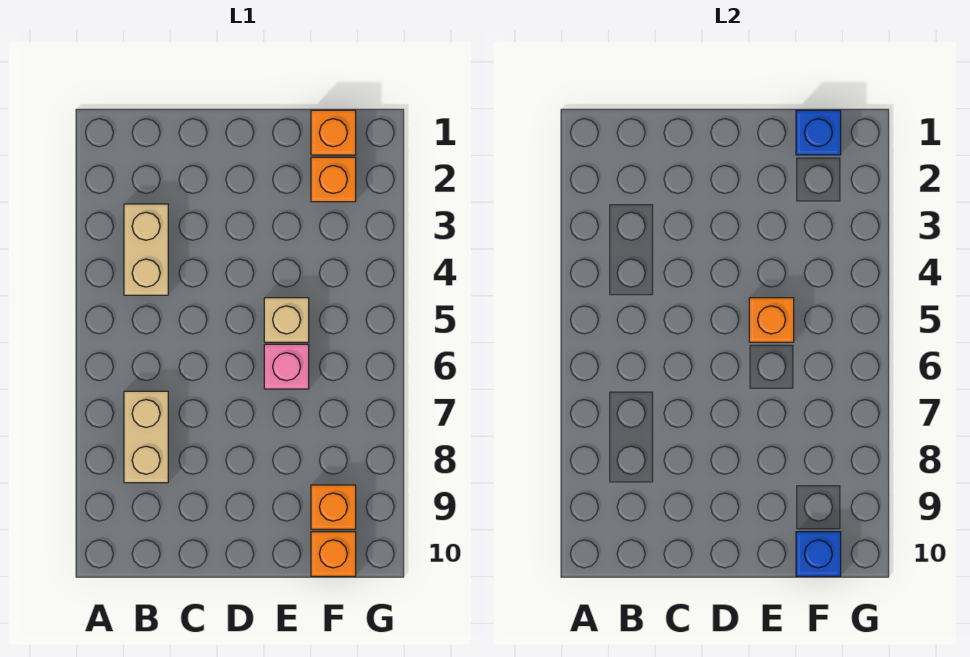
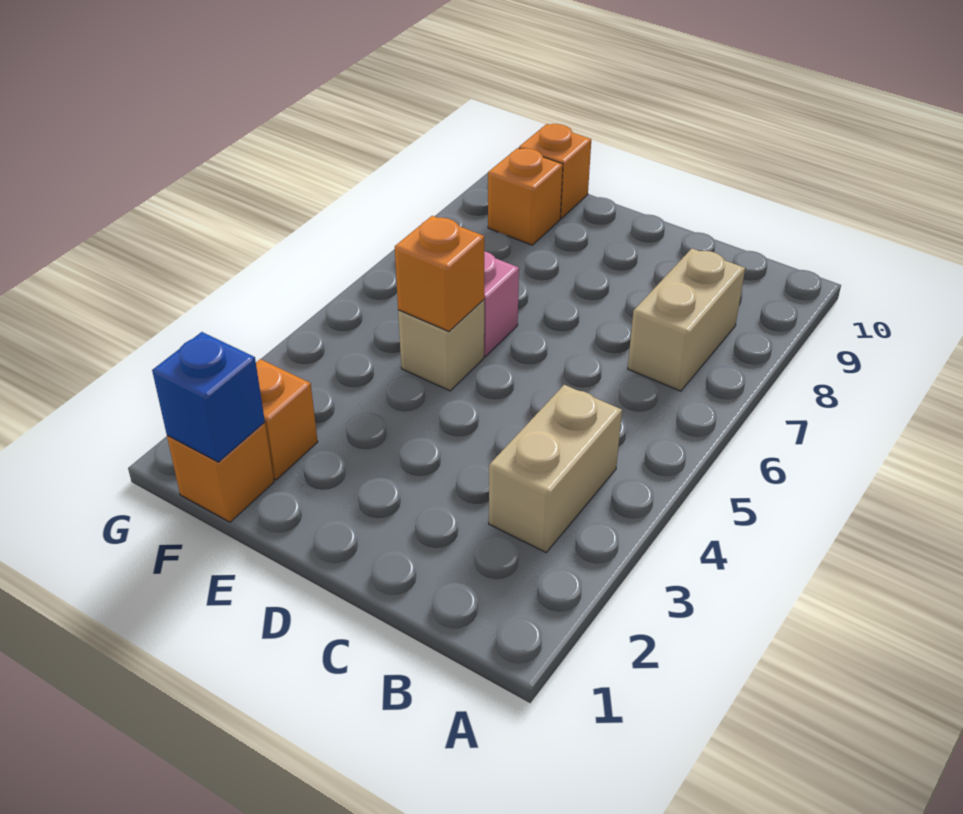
blue brick F10 level 2 -> none

